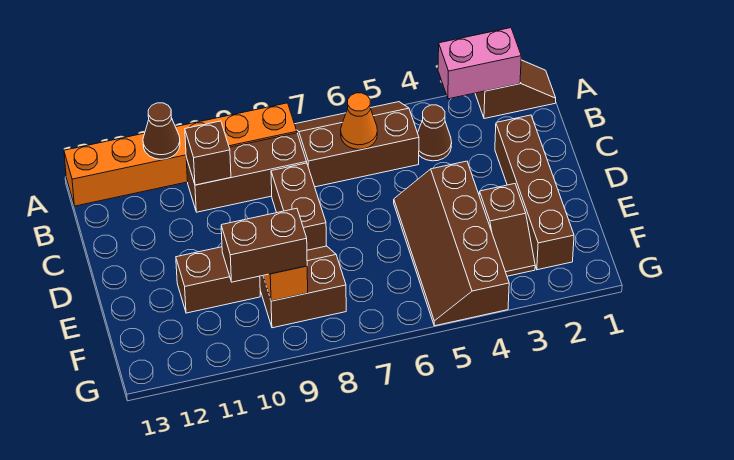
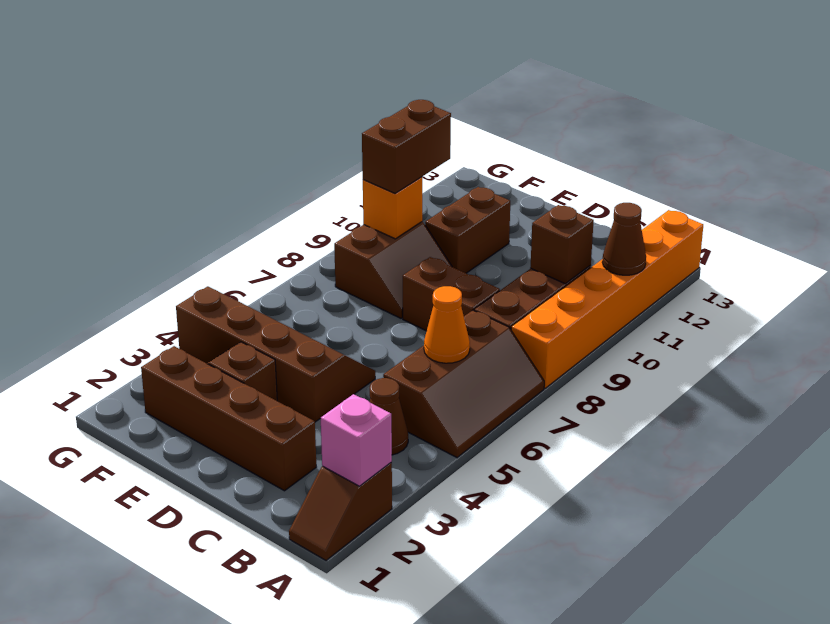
pink brick A2:A3 level 2 -> pink brick A2 level 2

